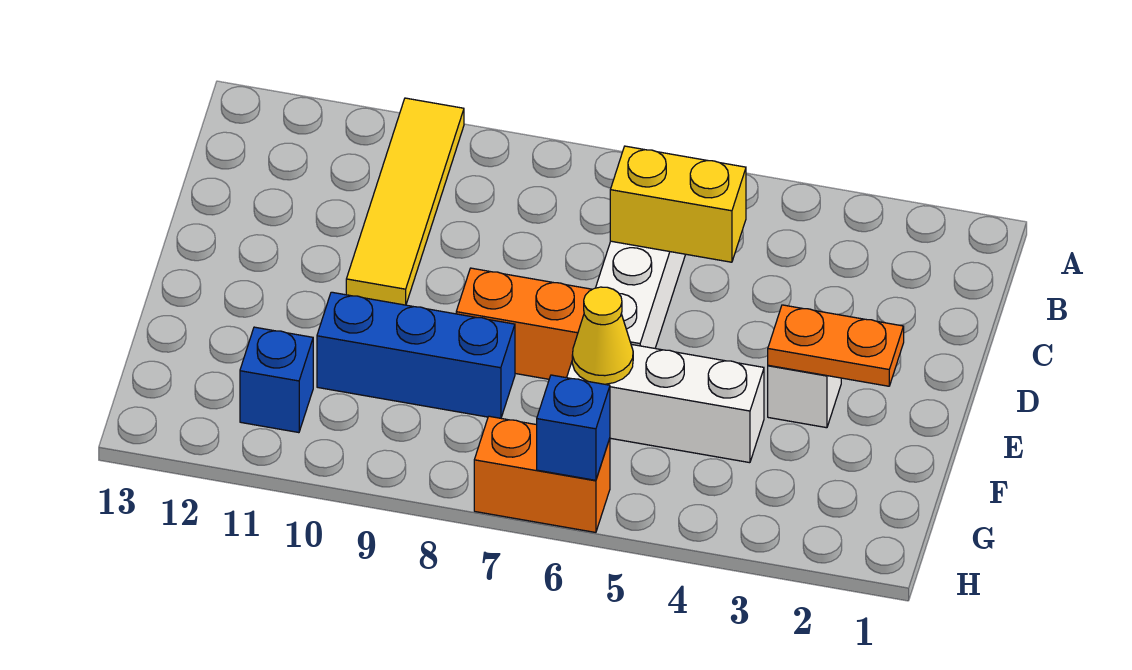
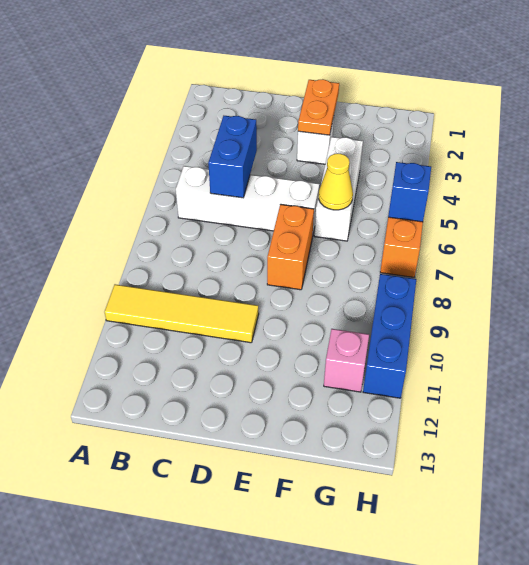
yellow brick C5:C6 level 2 -> blue brick C5:C6 level 2
blue brick F8:F10 level 1 -> blue brick H9:H11 level 1
blue brick G11 level 1 -> pink brick G11 level 1

